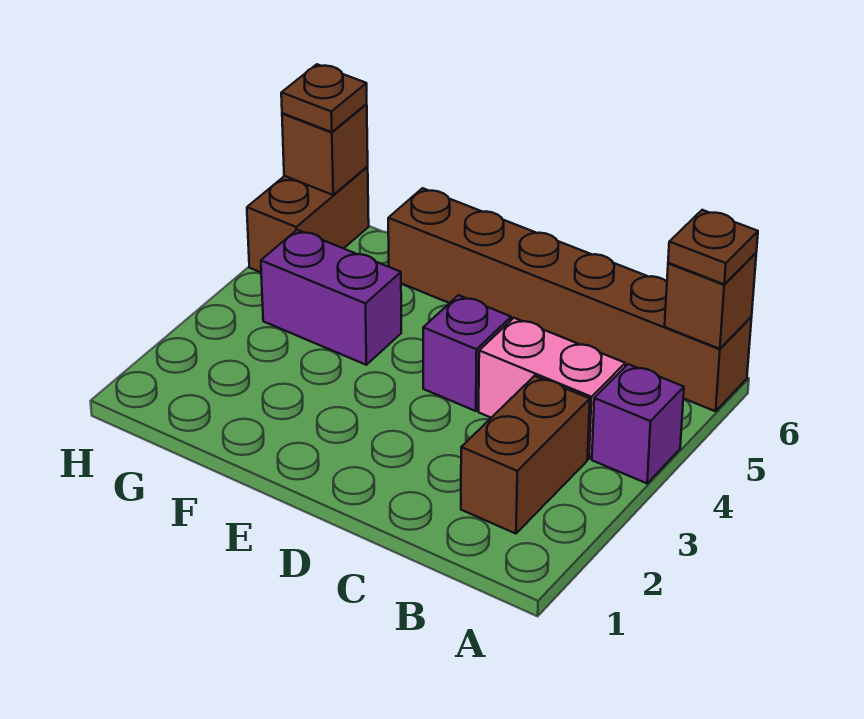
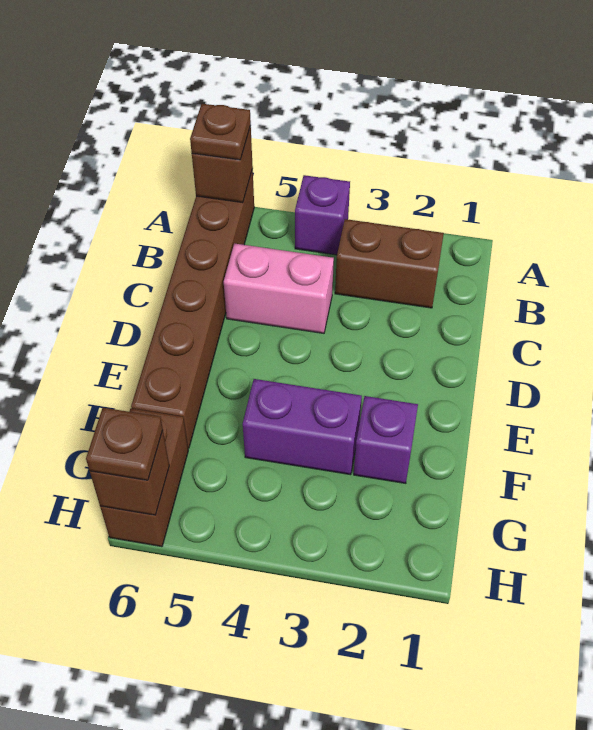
pink brick B4:C4 level 1 -> pink brick C4:C5 level 1
purple brick D4 level 1 -> purple brick F2 level 1
purple brick F4:G4 level 1 -> purple brick F3:F4 level 1
brown brick H5:H6 level 1 -> brown brick G6:H6 level 1

